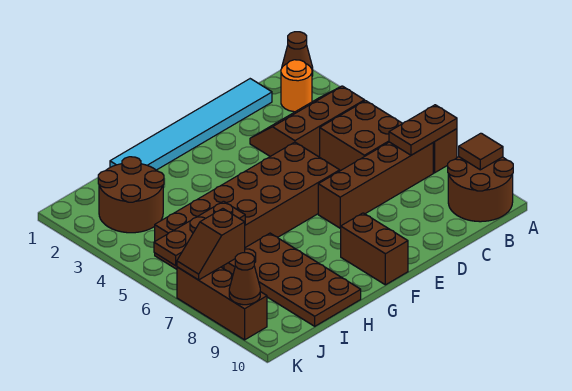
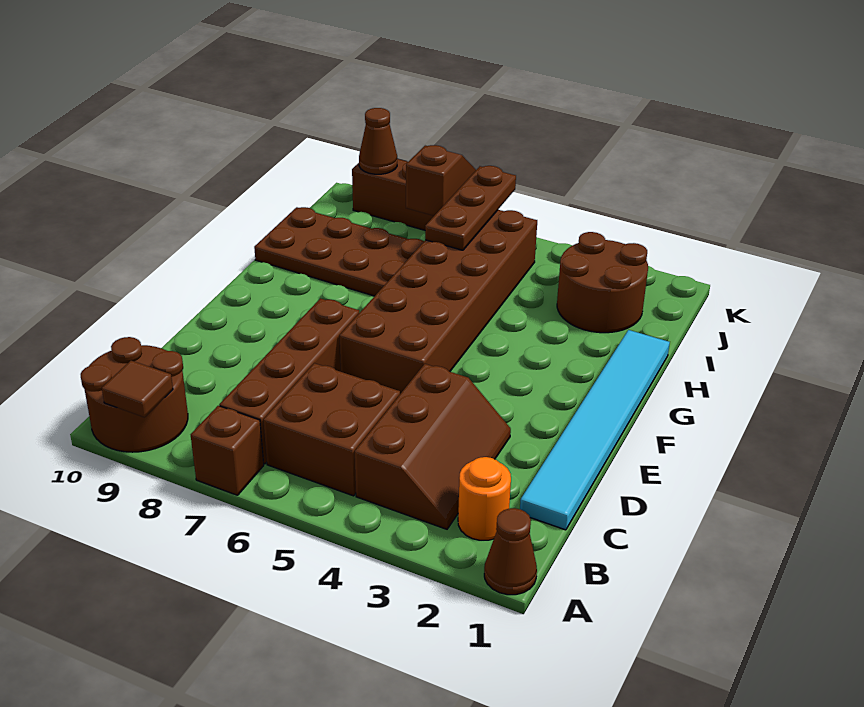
brown plate A7:B7 level 2 -> none
brown brick F9:F10 level 1 -> none

